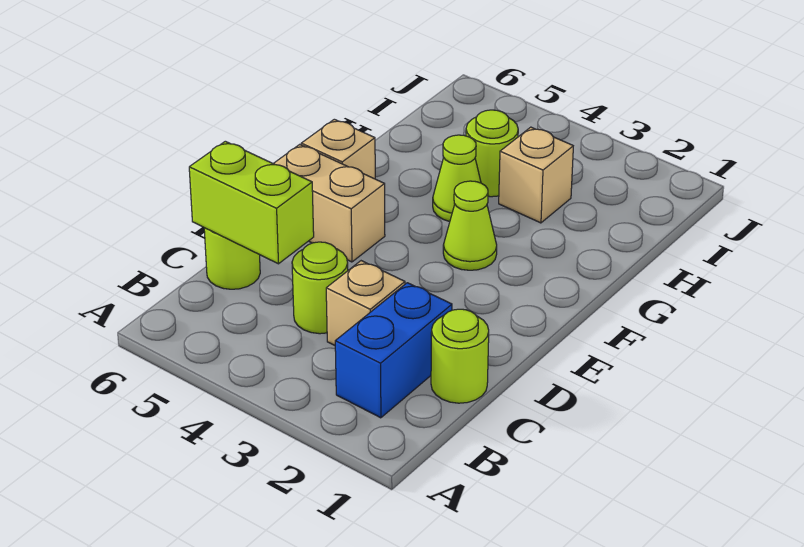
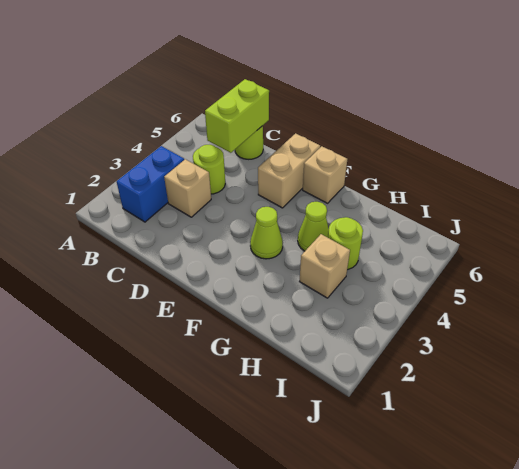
blue brick B2:C2 level 1 -> blue brick B2:B3 level 1
lime round brick C1 level 1 -> none

